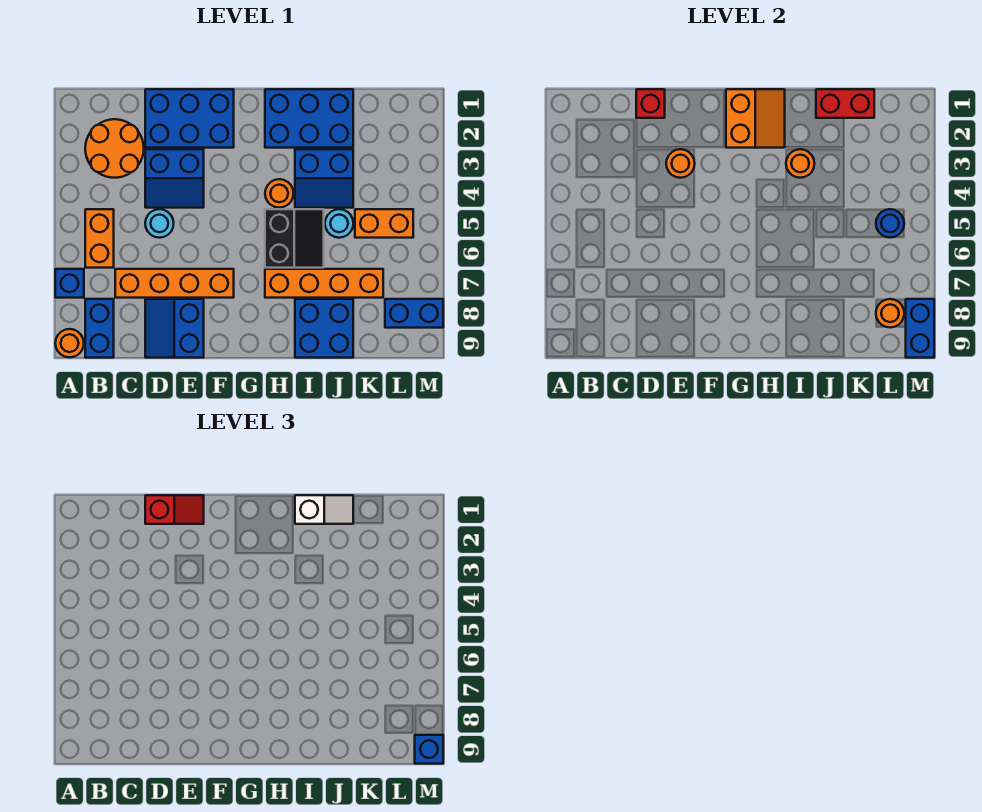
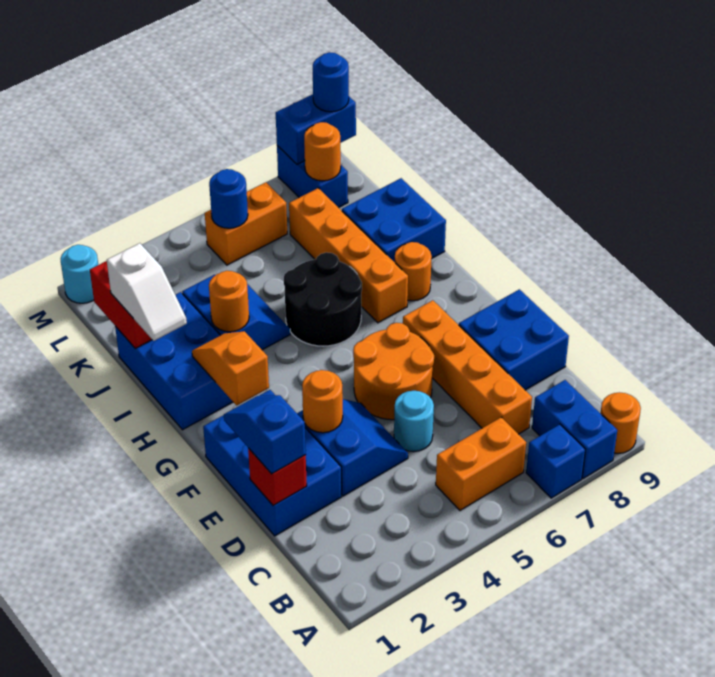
orange round brick B2:C3 level 1 -> orange round brick E5:F6 level 1
blue brick B8:B9 level 1 -> blue brick A8:B8 level 1
red slope D1:E1 level 3 top D -> blue slope D1:E1 level 3 top D
blue slope D8:E9 level 1 top E -> blue brick D8:E9 level 1
orange slope G1:H2 level 2 top G -> orange slope G2:H2 level 2 top G
orange round brick H4 level 1 -> orange round brick H8 level 1
black slope H5:I6 level 1 top H -> black round brick H5:I6 level 1
white slope I1:J1 level 3 top I -> white slope I1:J1 level 3 top J
cyan round brick J5 level 1 -> cyan round brick M1 level 1
orange brick K5:L5 level 1 -> orange brick L5:L6 level 1
blue brick M9 level 3 -> blue round brick M9 level 3

